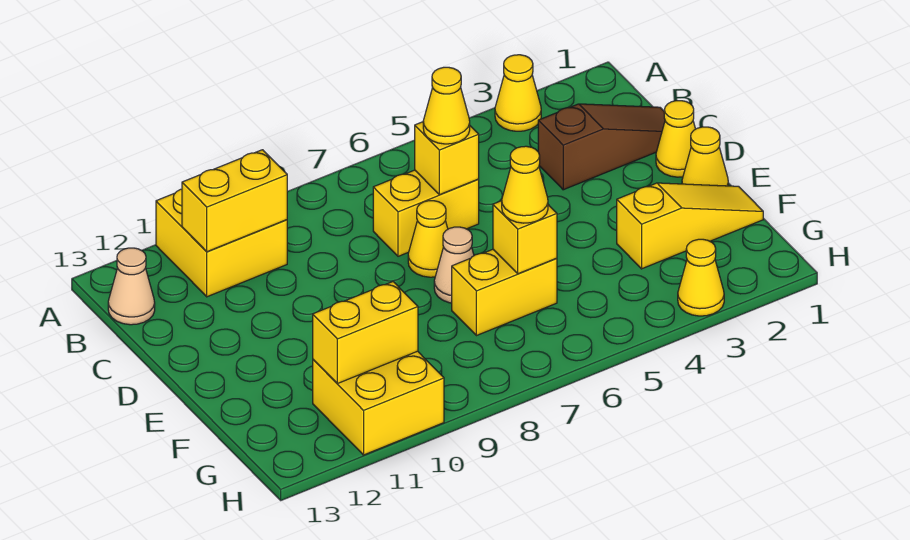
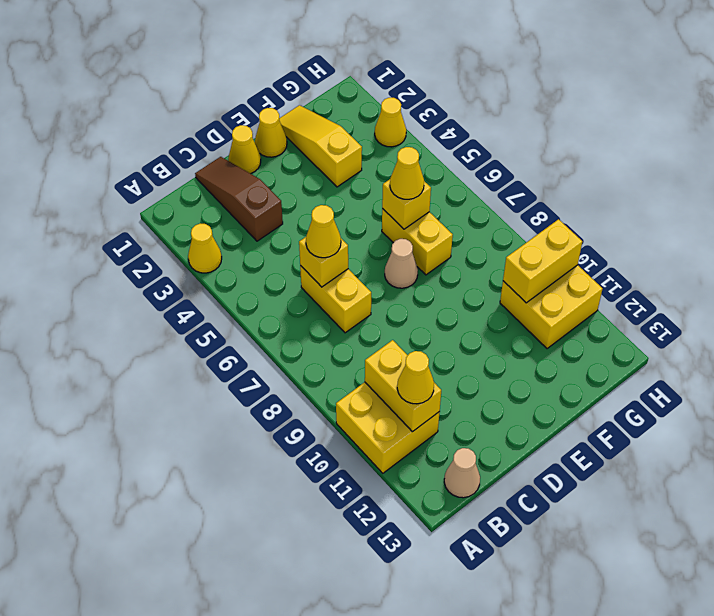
yellow cone D7 level 1 -> yellow cone B11 level 3
yellow brick G10:G11 level 2 -> yellow brick G10:H10 level 2

